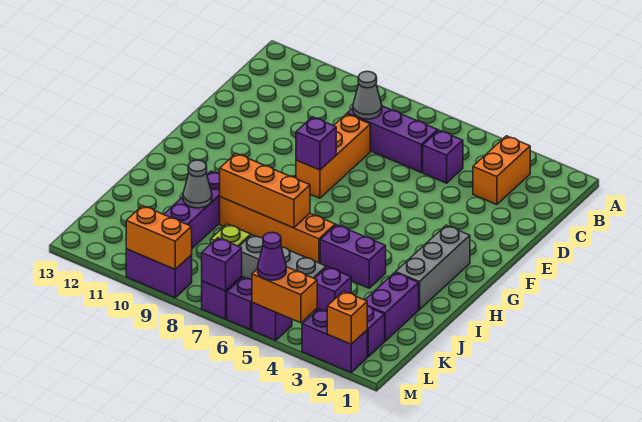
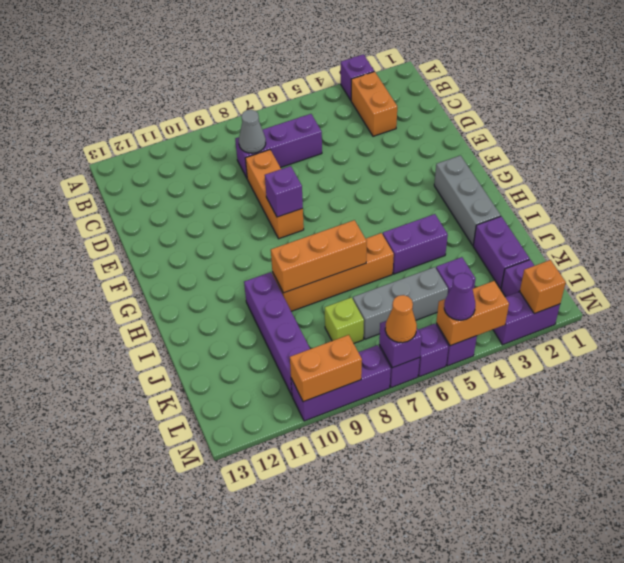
purple brick C5 level 1 -> purple brick A3 level 1
grey cone J10 level 2 -> none
none -> orange cone M7 level 3
purple brick M9:M10 level 1 -> purple brick M8:M10 level 1

